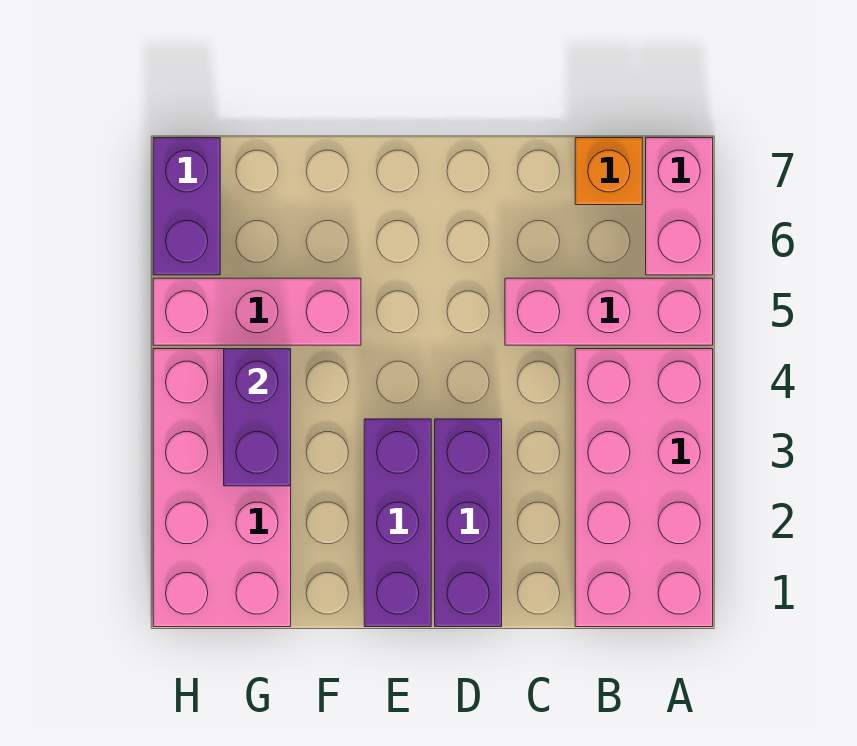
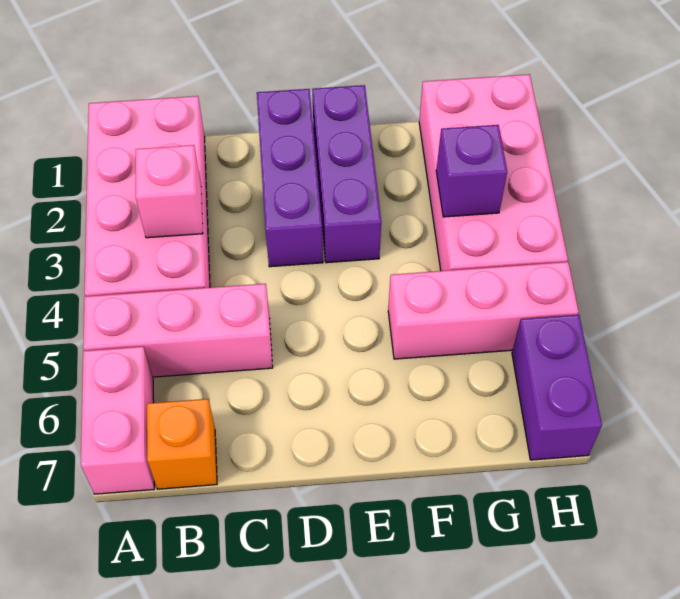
none -> pink brick B3 level 2
purple brick G3:G4 level 2 -> purple brick G3 level 2

